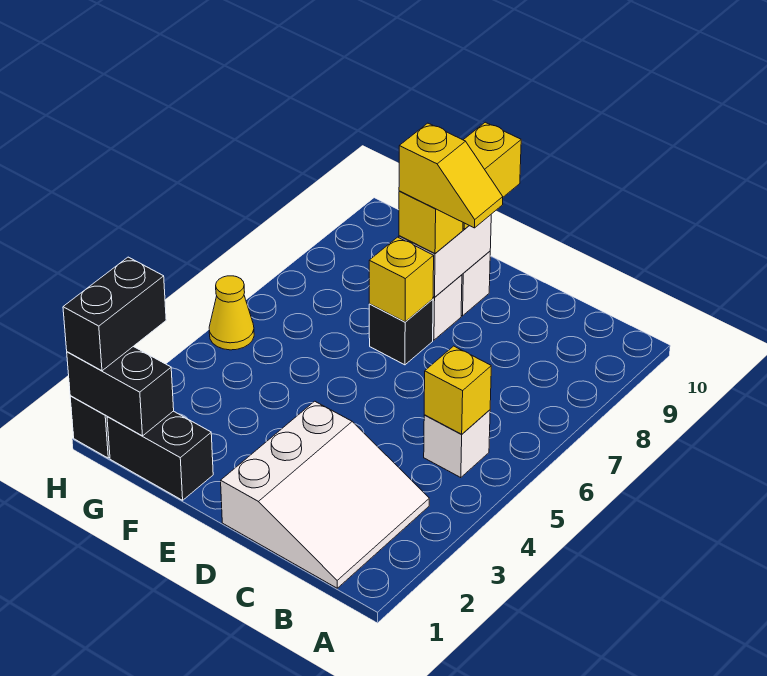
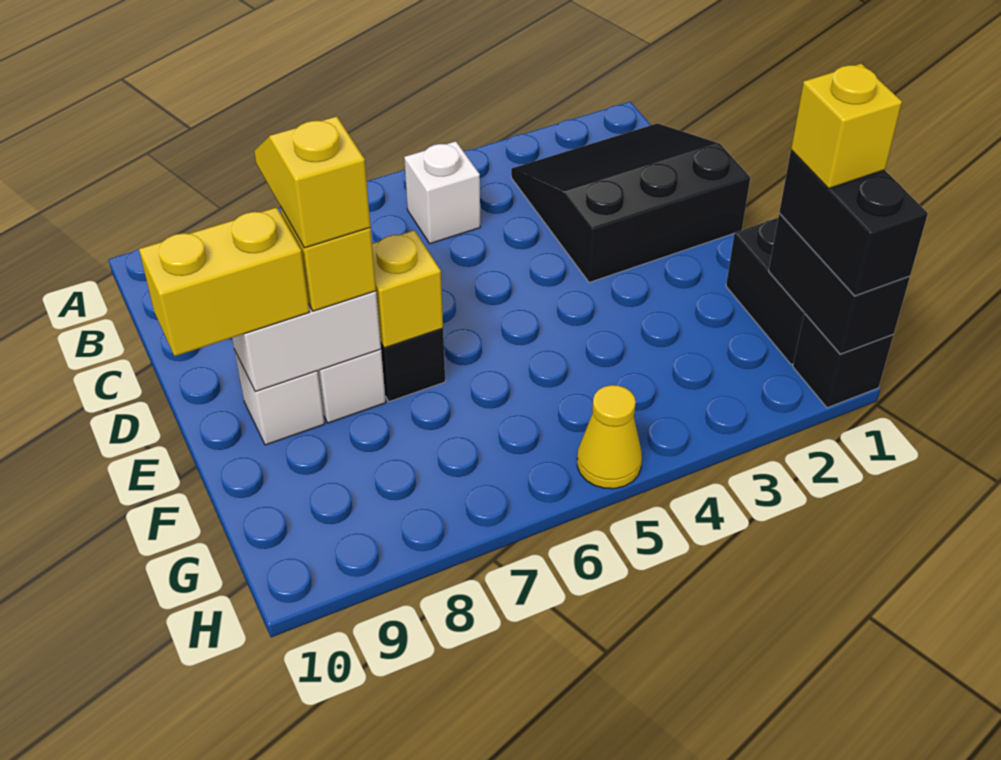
white slope B1:D3 level 1 top D -> black slope B1:D3 level 1 top D
yellow brick B5 level 2 -> yellow brick G1 level 4
black brick H1:H2 level 3 -> black brick G1:H1 level 3

